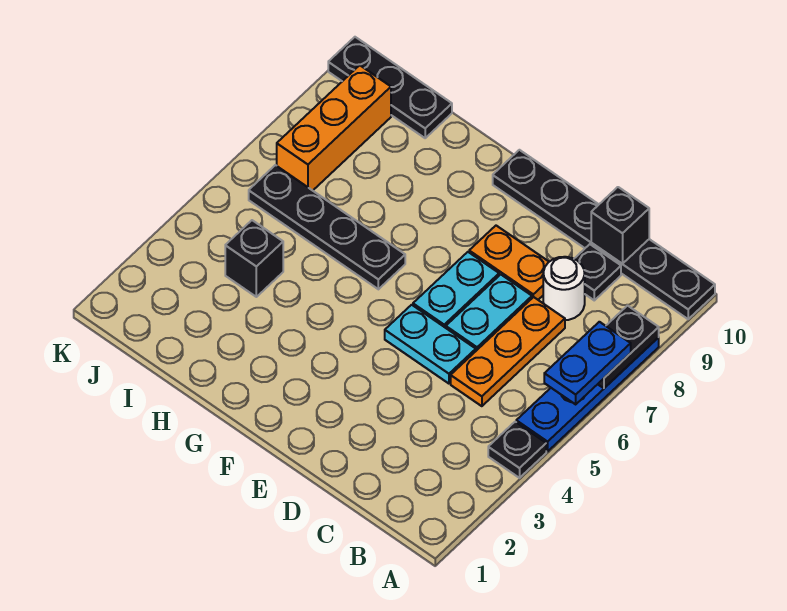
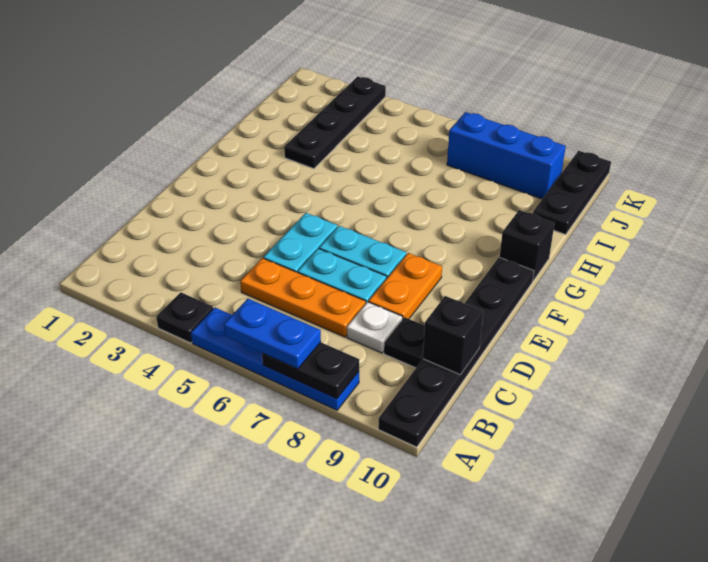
white round brick C8 level 1 -> white plate C8 level 1
black plate G6:J6 level 1 -> black plate H3:K3 level 1
black brick I4 level 1 -> black brick G10 level 1
orange brick J7:J9 level 1 -> blue brick J7:J9 level 1

